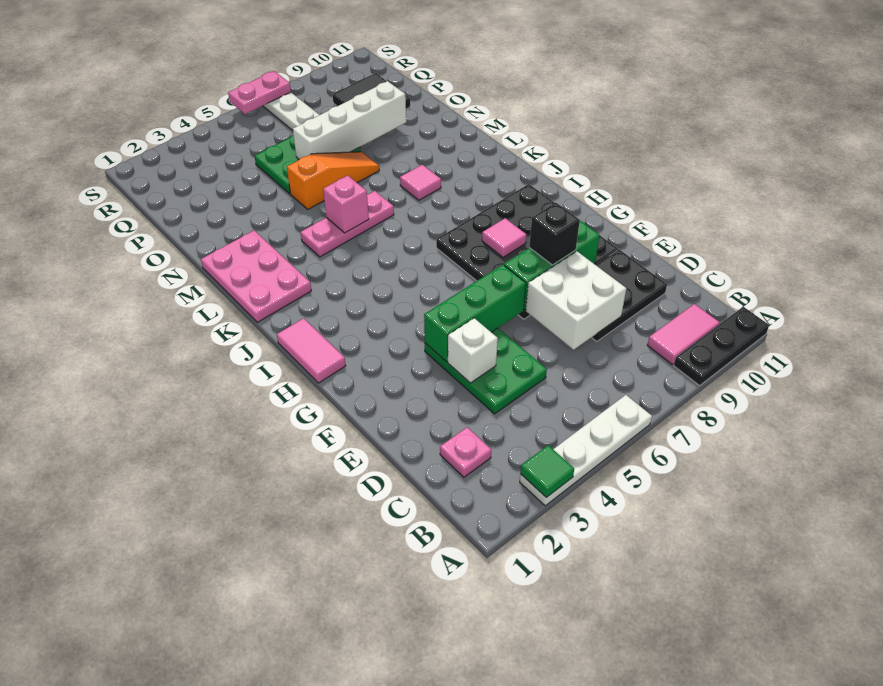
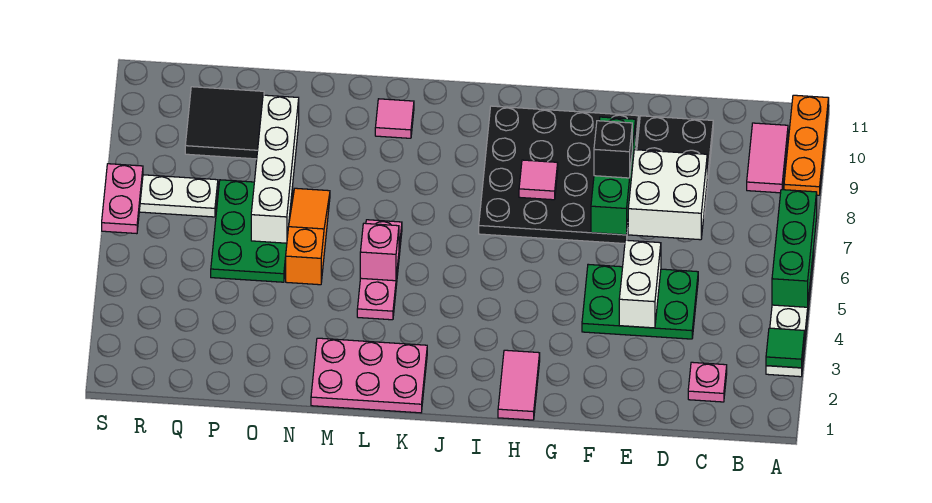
black plate A9:A11 level 1 -> orange plate A9:A11 level 1
white brick E4 level 2 -> white brick E4:E5 level 2
green brick F4:F6 level 2 -> green brick A5:A7 level 2
pink tile H1:I1 level 1 -> pink tile H1:H2 level 1
pink tile L8 level 1 -> pink tile L10 level 1

